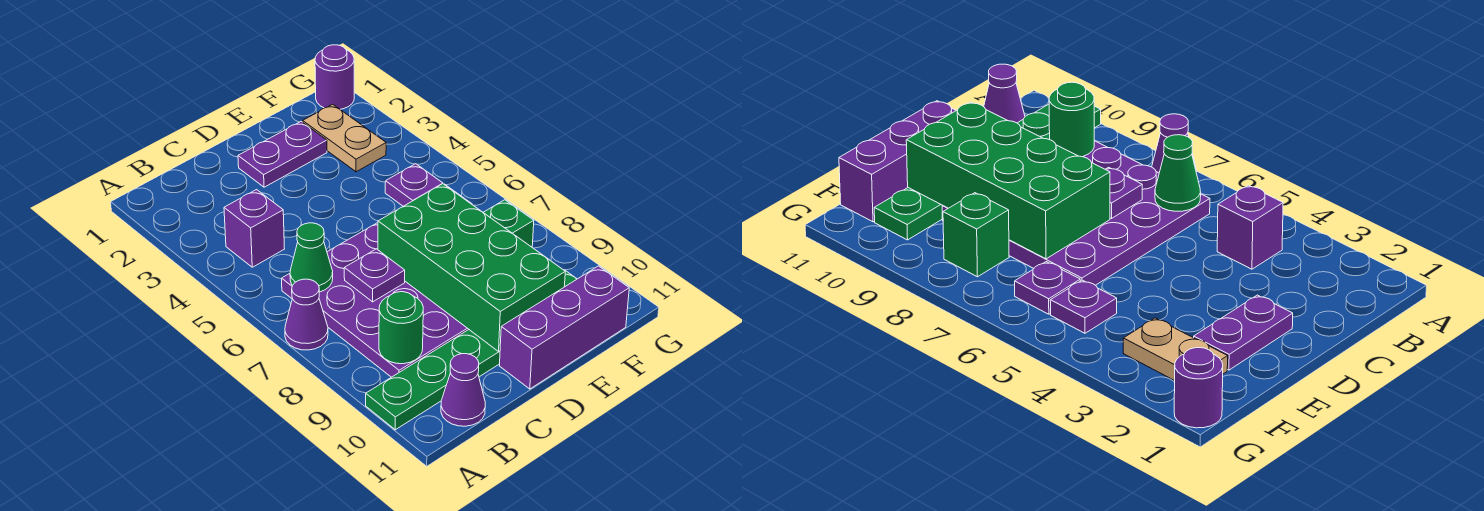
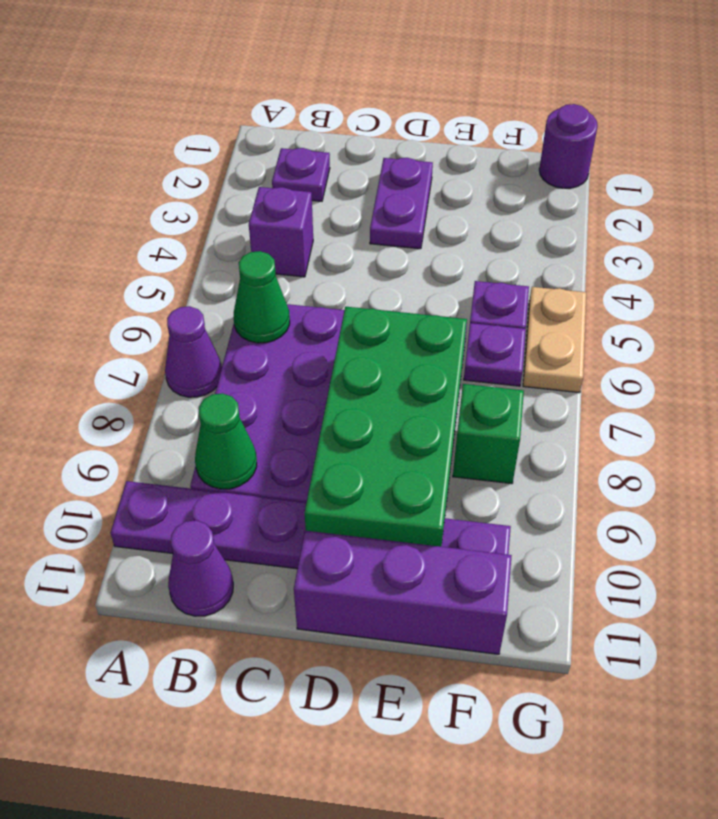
green plate A10:F10 level 1 -> purple plate A10:F10 level 1
green round brick B9 level 2 -> green cone B9 level 2
purple plate C7 level 2 -> purple plate B2 level 1
purple plate D2:E2 level 1 -> purple plate D2:D3 level 1
tan plate F2:F3 level 1 -> tan plate G5:G6 level 1

